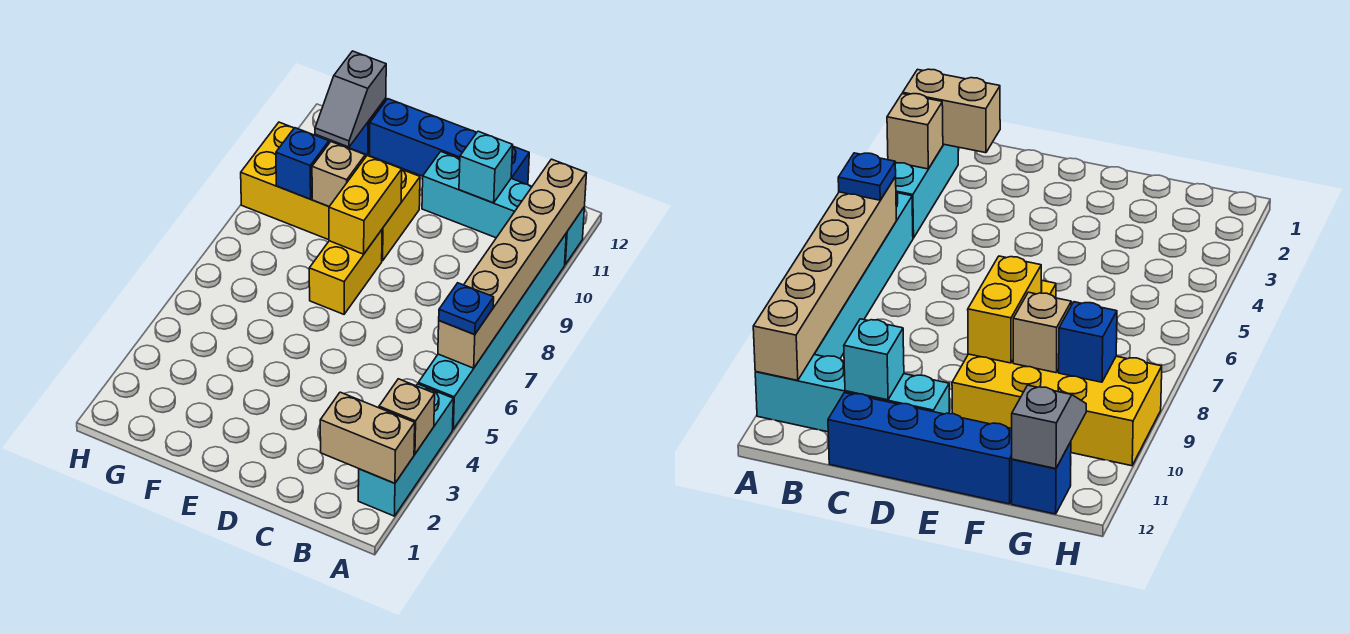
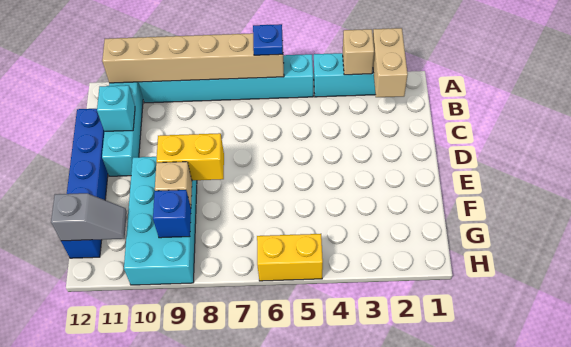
yellow brick E7:E8 level 1 -> yellow brick H5:H6 level 1
yellow brick E9:H10 level 1 -> cyan brick E9:H10 level 1

